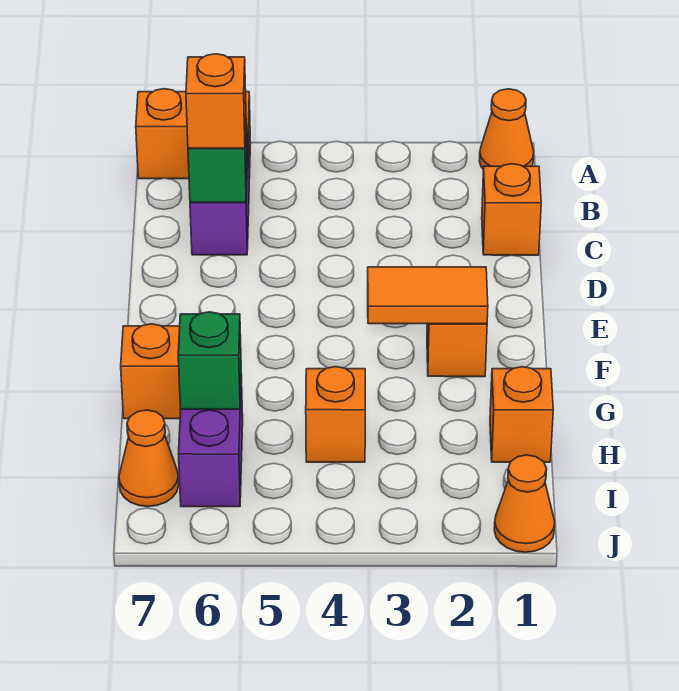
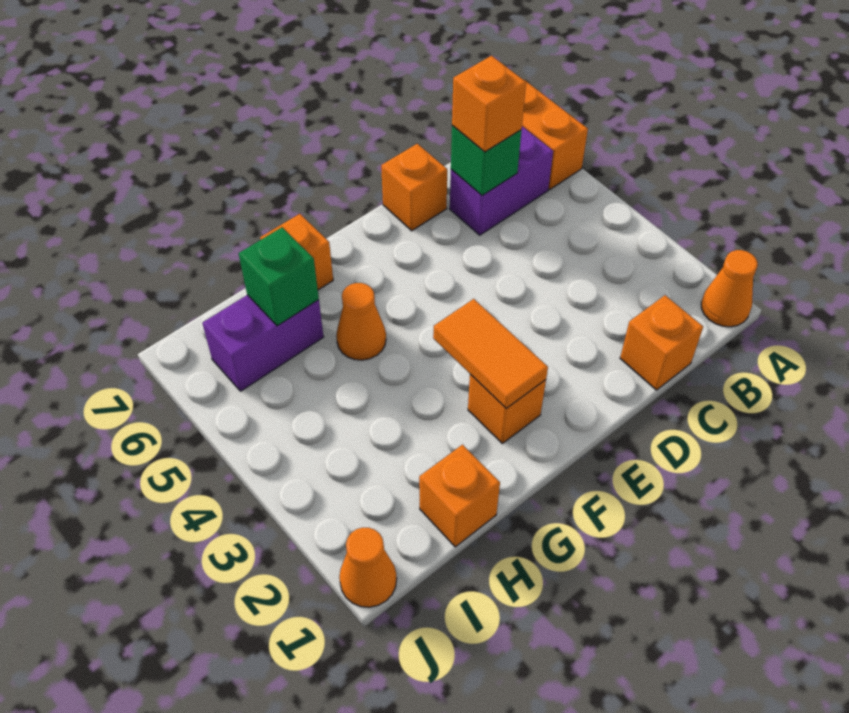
orange brick H4 level 1 -> orange brick D7 level 1
orange cone I7 level 1 -> orange cone G5 level 1

